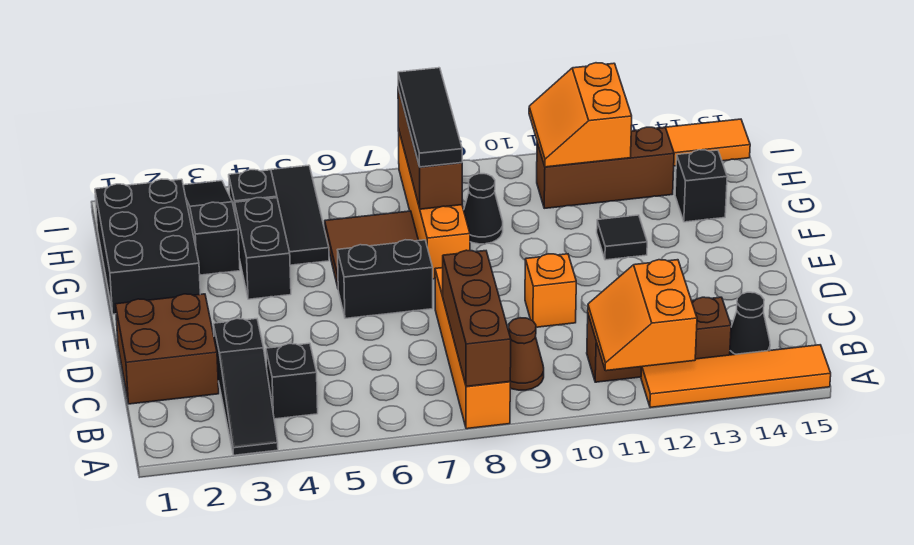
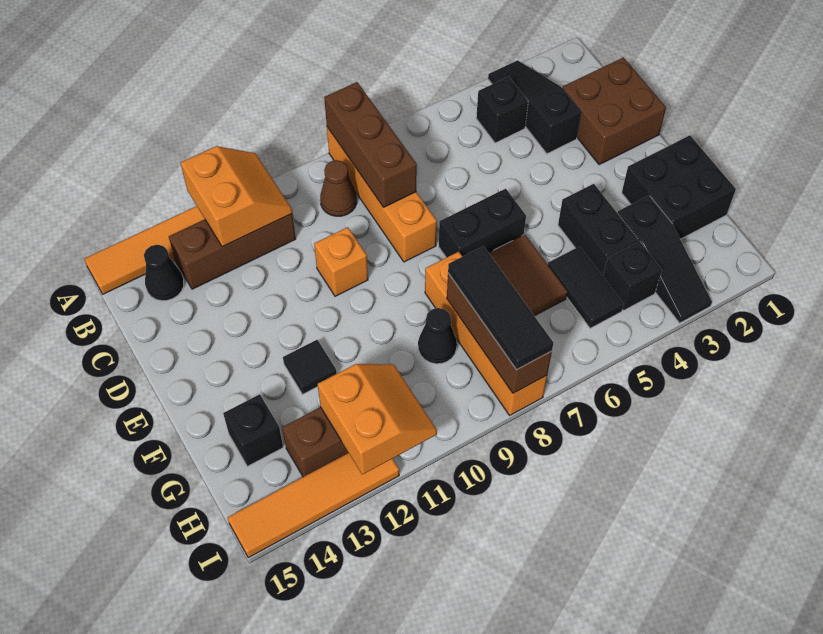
black brick F1:H2 level 1 -> black brick F1:G2 level 1
black tile G5:I5 level 1 -> black tile G5:H5 level 1

